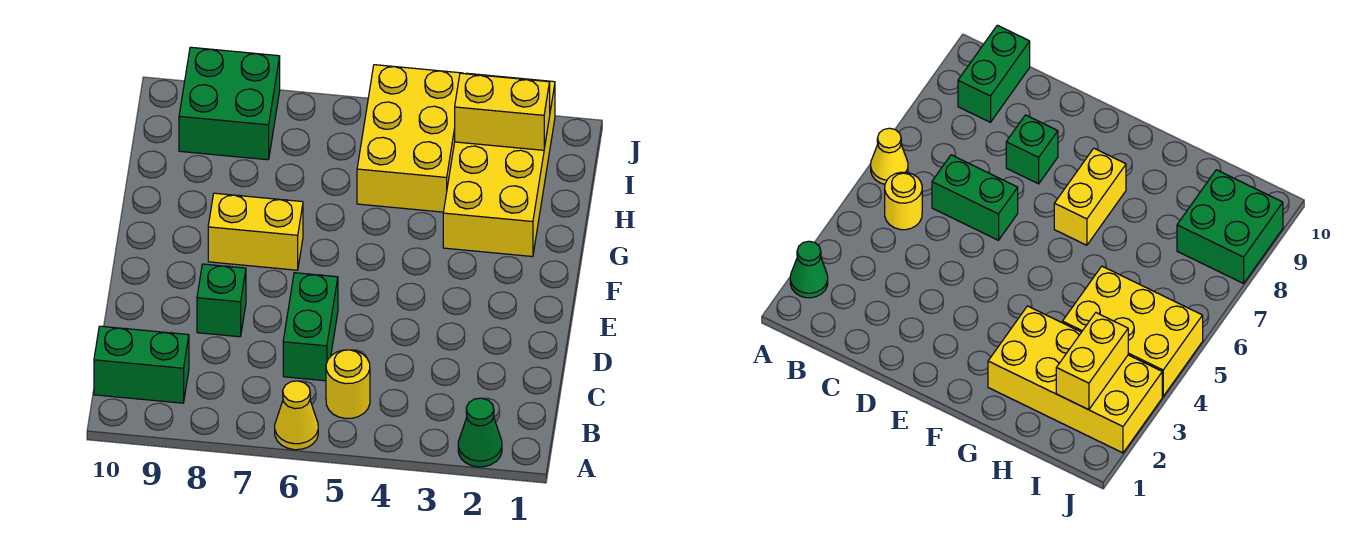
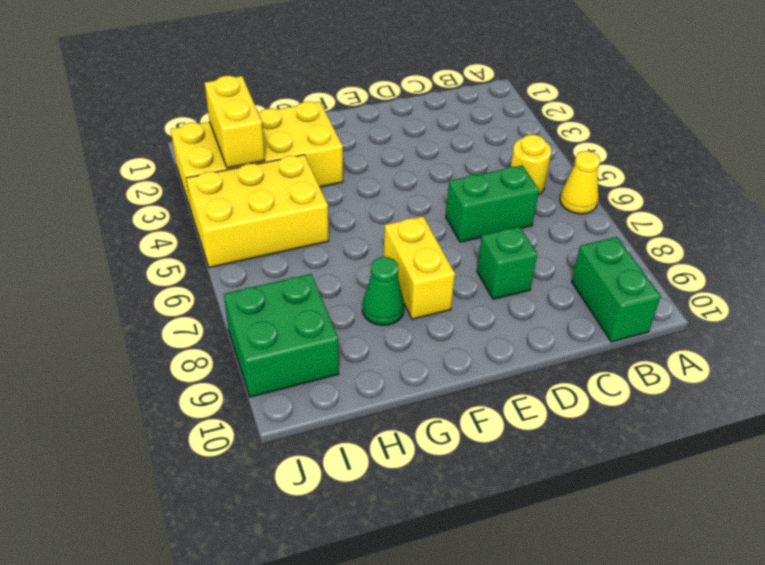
green cone A2 level 1 -> green cone G8 level 1

